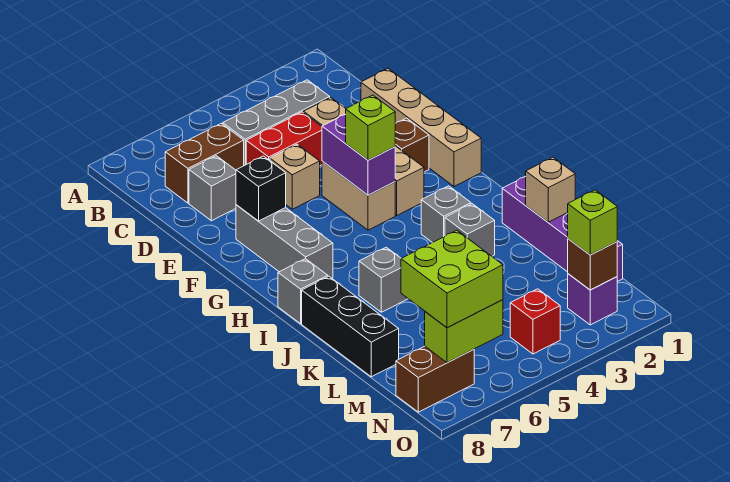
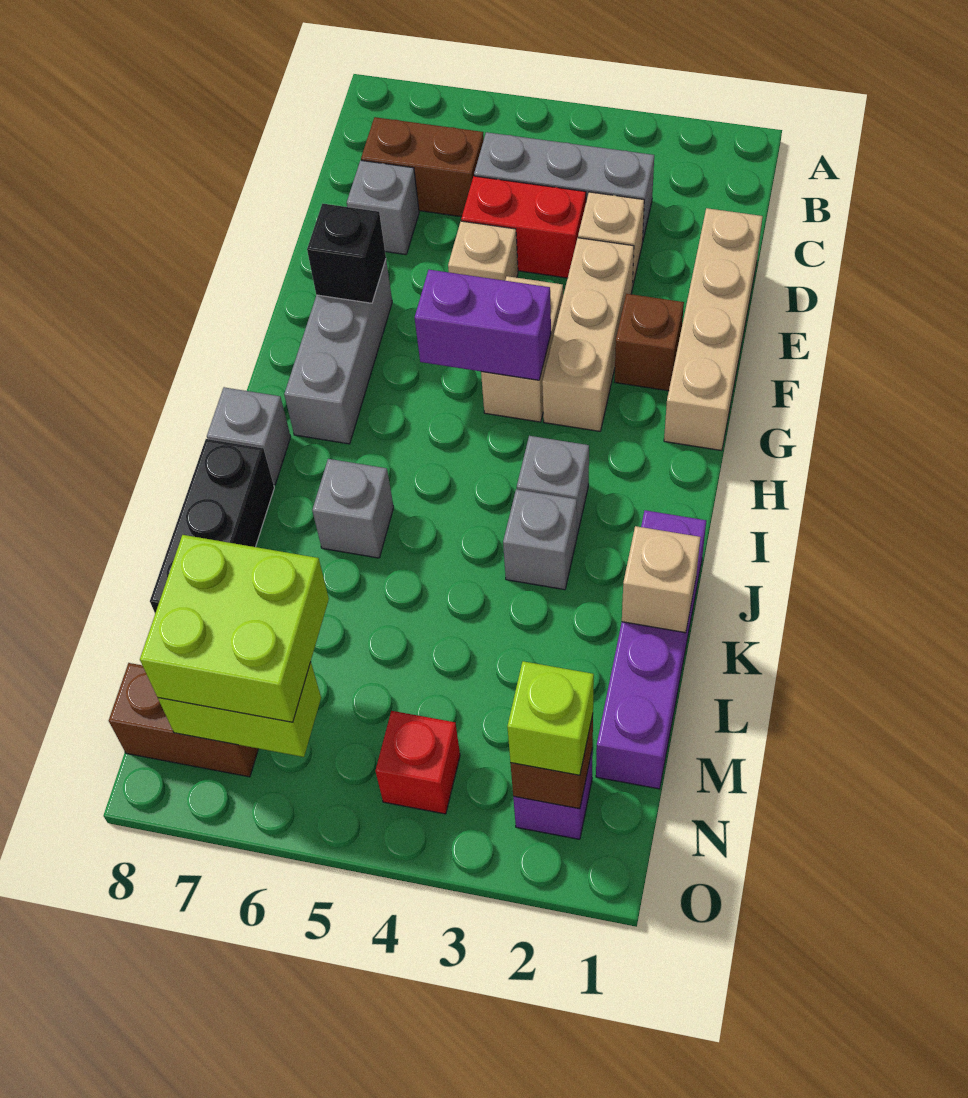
purple brick F4:G4 level 2 -> purple brick G4:G5 level 2
lime brick G4 level 3 -> none

